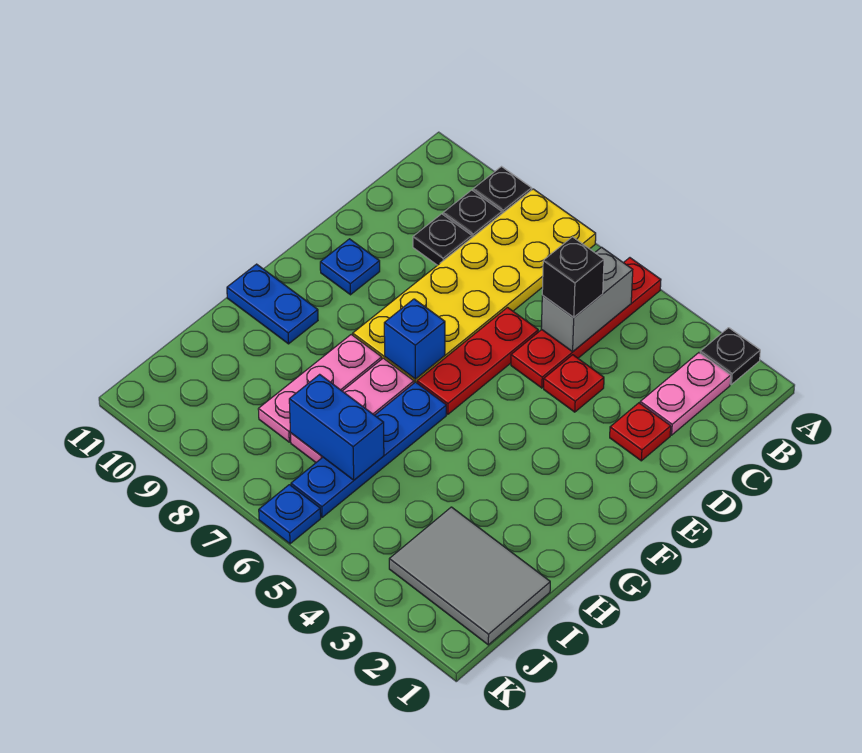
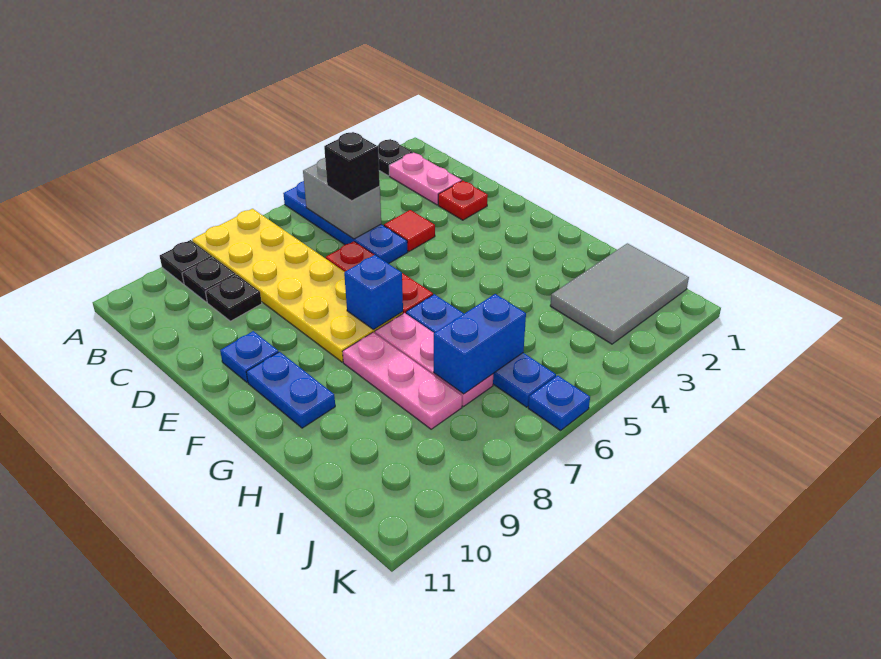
red plate A5:D5 level 1 -> blue plate A5:D5 level 1
red plate D4 level 1 -> red tile D4 level 1
blue plate G10:G11 level 1 -> blue plate F10:G10 level 1

